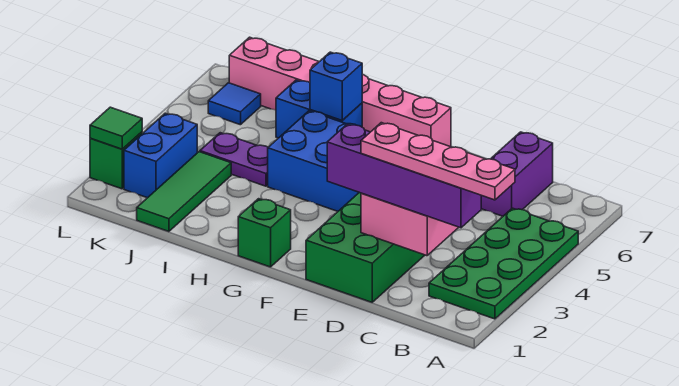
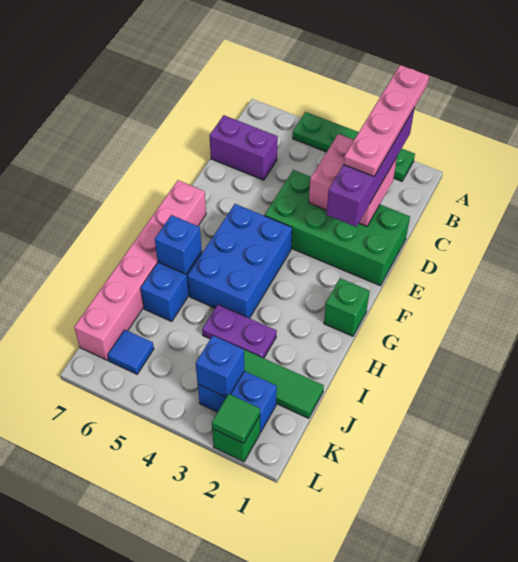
green plate A2:B5 level 1 -> green plate A2:A5 level 1
purple plate I4:J4 level 1 -> purple plate I3:I4 level 1
none -> blue brick K3 level 2

